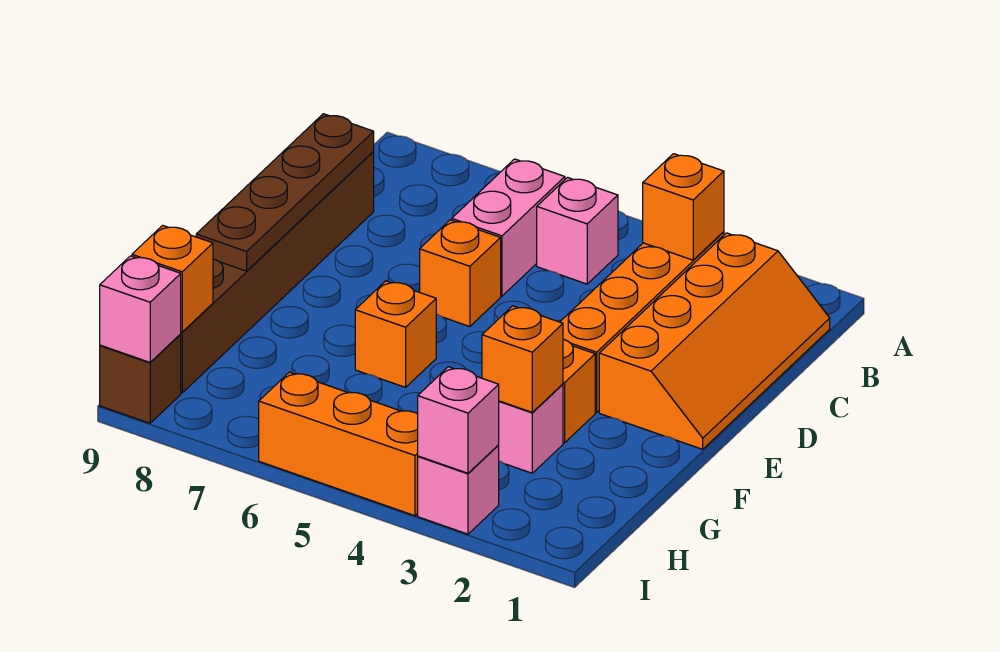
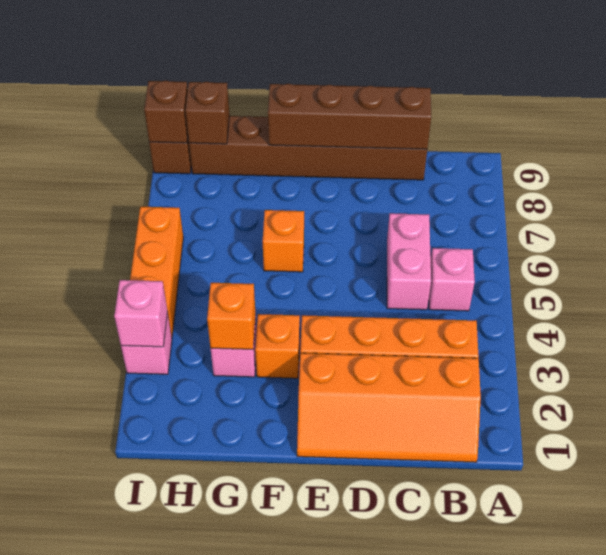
orange brick B3 level 2 -> none
pink brick B6:C6 level 1 -> pink brick C5:C6 level 1
brown plate C9:F9 level 2 -> brown brick C9:F9 level 2
orange brick D6 level 1 -> none
orange brick H9 level 2 -> brown brick H9 level 2
pink brick I9 level 2 -> brown brick I9 level 2

